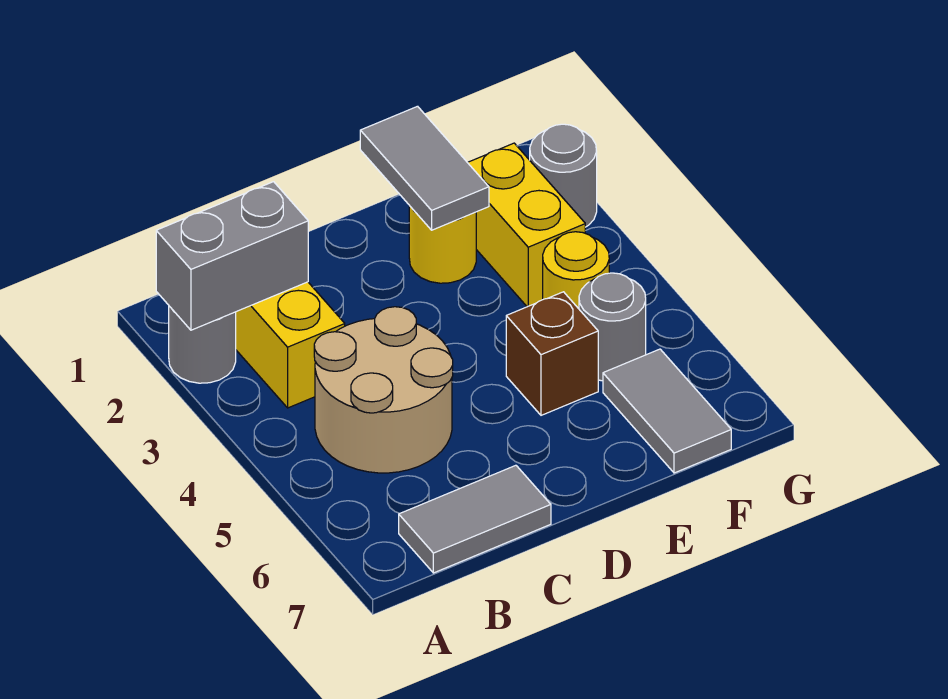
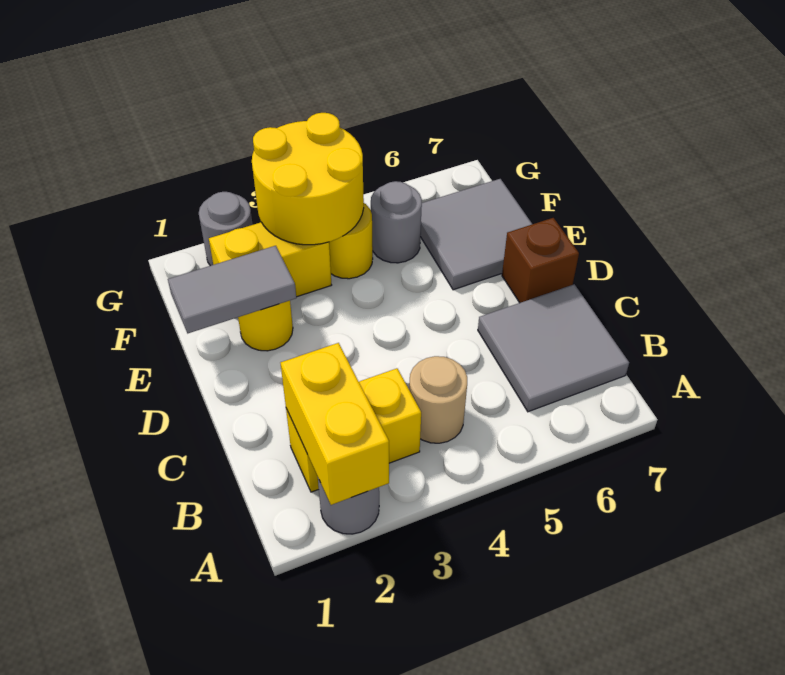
grey brick A2:B2 level 2 -> yellow brick A2:B2 level 2
tan round brick B4:C5 level 1 -> tan round brick B4 level 1
grey tile B7:C7 level 1 -> grey tile B6:C7 level 1
brown brick E5 level 1 -> brown brick D7 level 1
none -> yellow round brick F3:G4 level 2
grey tile F6:F7 level 1 -> grey tile E6:F7 level 1

